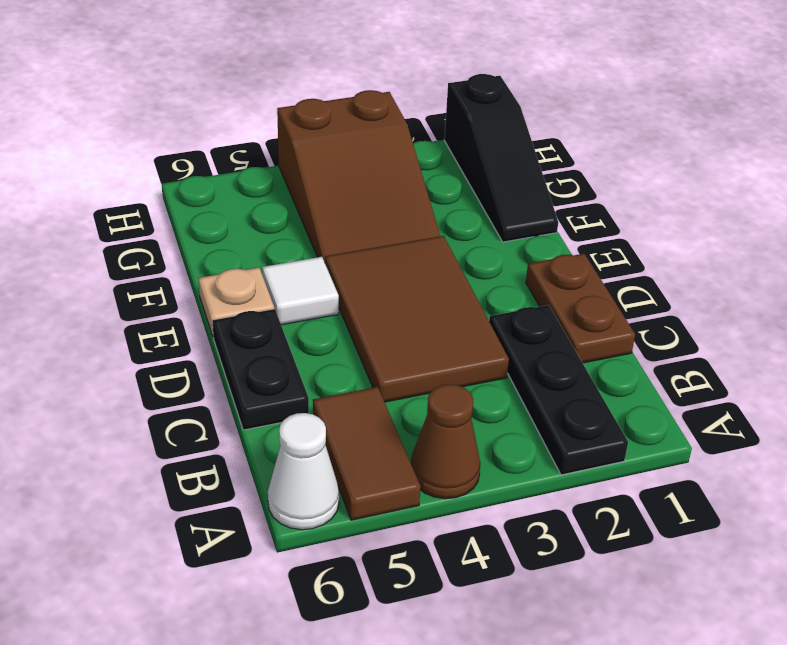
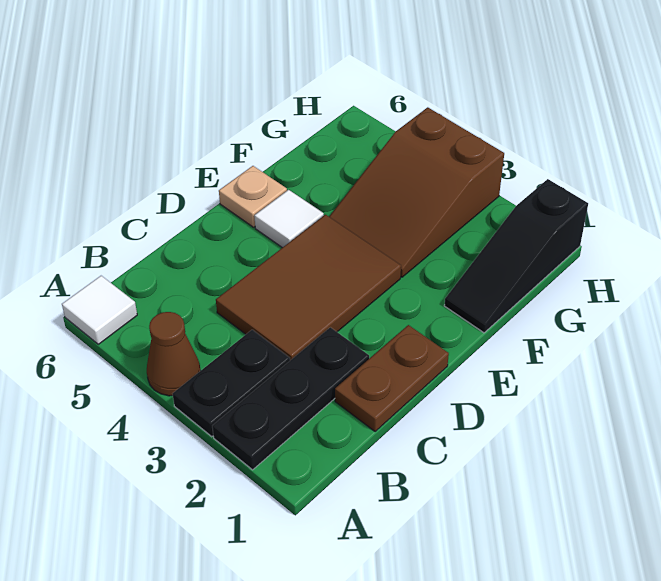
brown tile A5:B5 level 1 -> none
white cone A6 level 1 -> white tile A6 level 1
black plate C6:D6 level 1 -> black plate A3:B3 level 1

